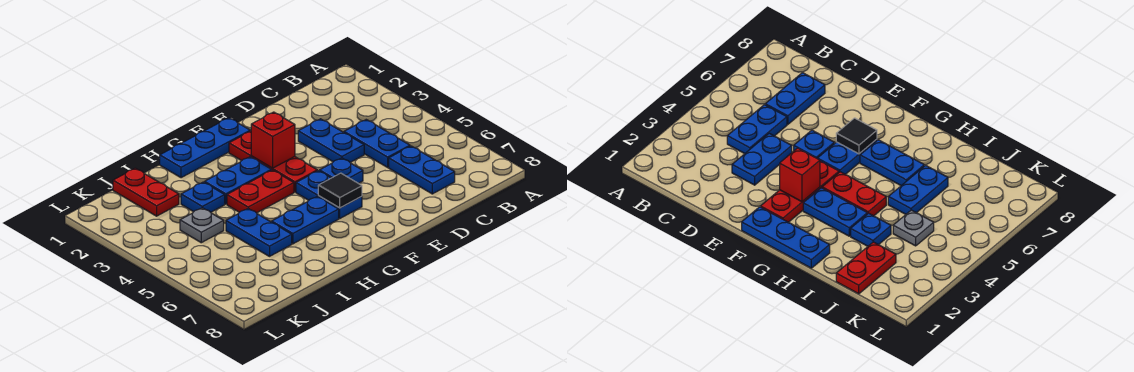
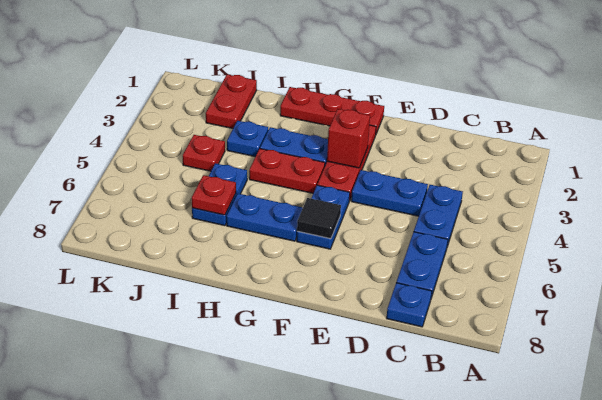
blue plate D3:D4 level 1 -> blue plate D4:E4 level 1
blue plate E5 level 1 -> blue plate C8 level 1
blue plate F1:H1 level 1 -> red plate F1:H1 level 1
none -> red plate I6 level 2
grey plate J4 level 1 -> red plate J4 level 1

